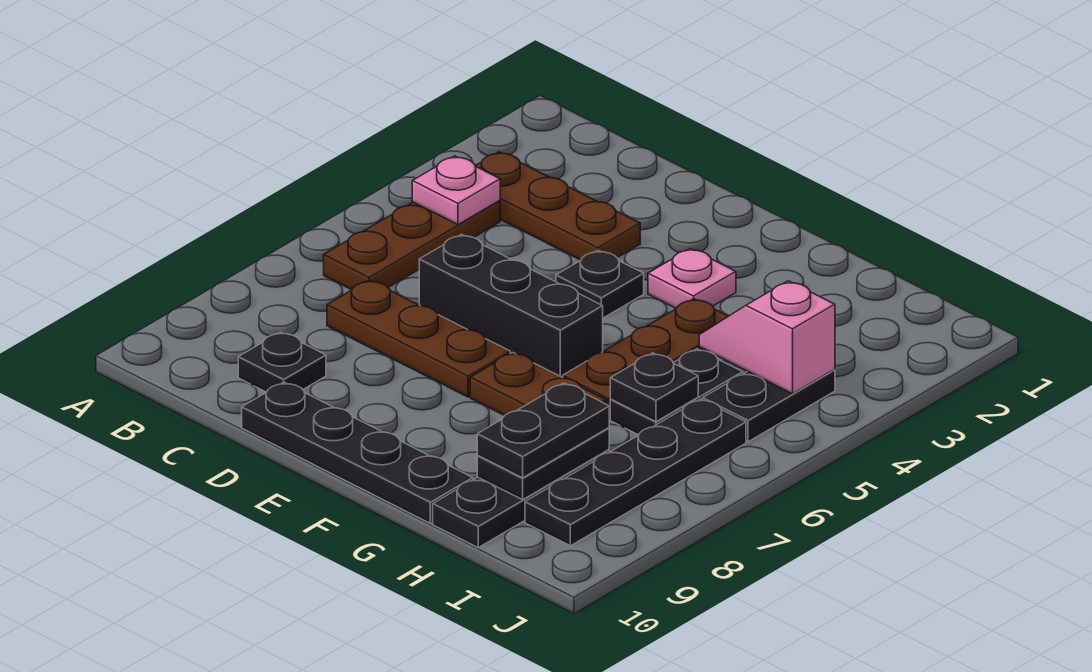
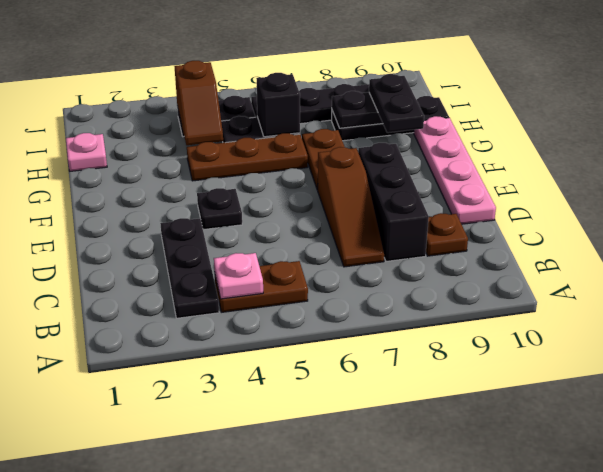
brown plate B3:D3 level 1 -> black plate B3:D3 level 1
brown plate B4:B6 level 1 -> brown plate B4:B5 level 1
brown plate C7:E7 level 1 -> brown slope C7:E7 level 1 top E
black plate C9 level 1 -> brown plate C9 level 1
black brick D6:F6 level 1 -> black brick C8:E8 level 1
black plate D10:G10 level 1 -> pink plate D10:G10 level 1
pink plate F3 level 1 -> pink plate H1 level 1
pink slope H4:I4 level 2 top I -> brown slope H4:I4 level 2 top I
black plate H6 level 2 -> black brick H6 level 2
black plate H8:H9 level 3 -> black plate G9:H9 level 3

